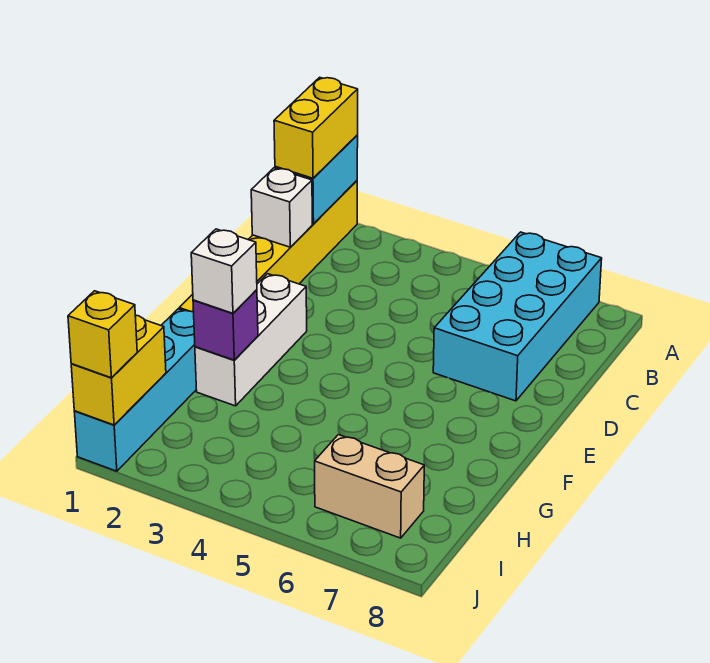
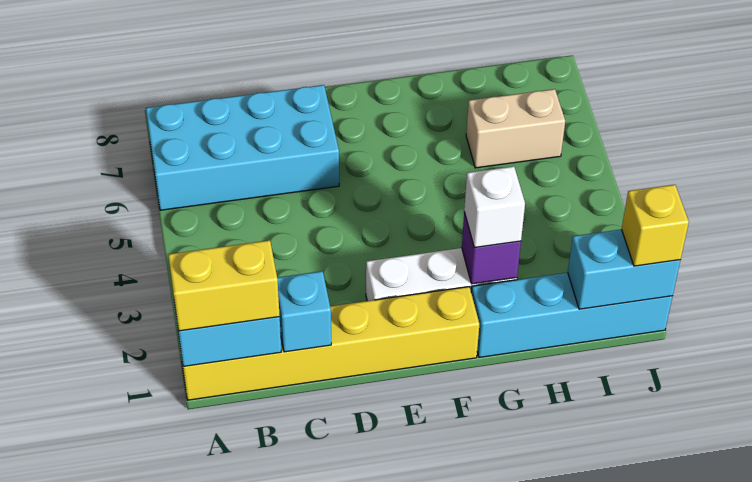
white brick C1 level 2 -> cyan brick C1 level 2
yellow brick I1:J1 level 2 -> cyan brick I1:J1 level 2
tan brick I6:I7 level 1 -> tan brick H6:I6 level 1

